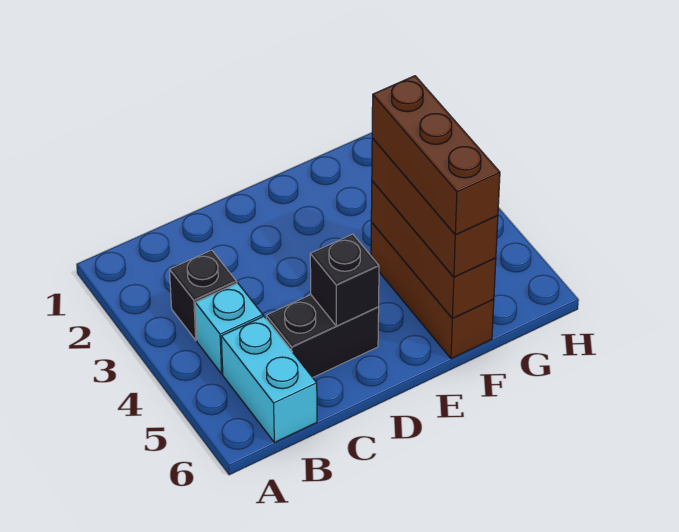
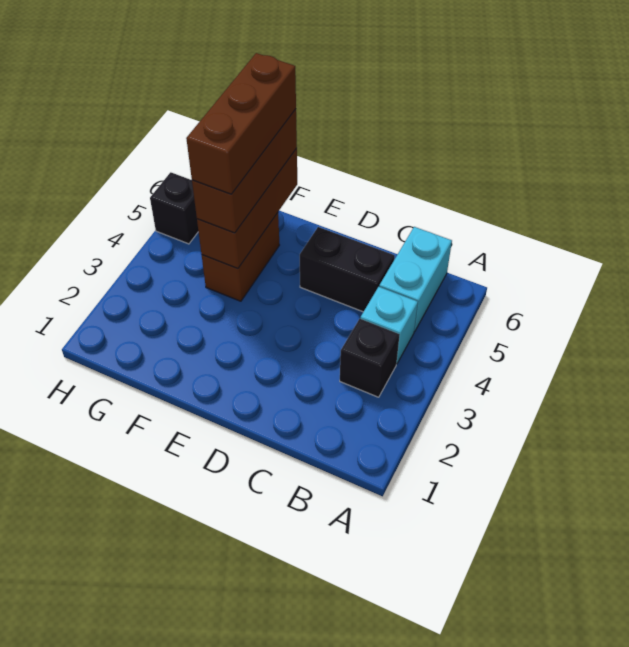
black brick D5 level 2 -> black brick H5 level 1
brown brick F4:F6 level 1 -> brown brick F4:F5 level 1

